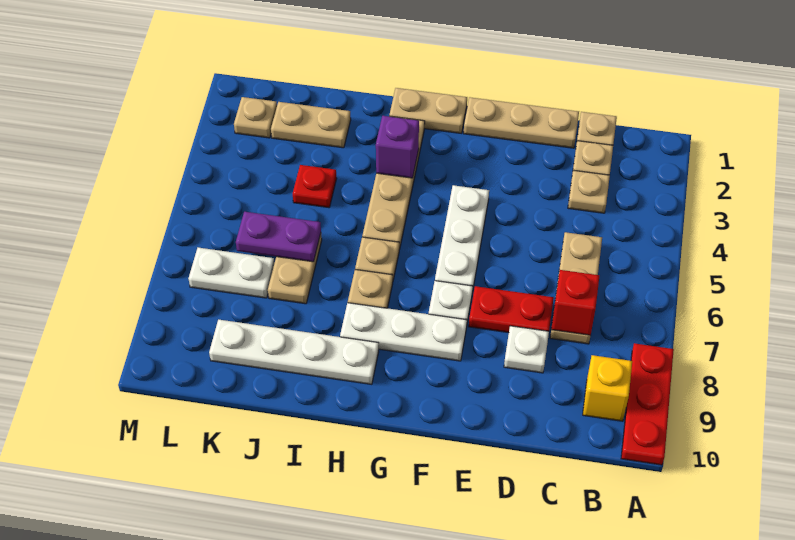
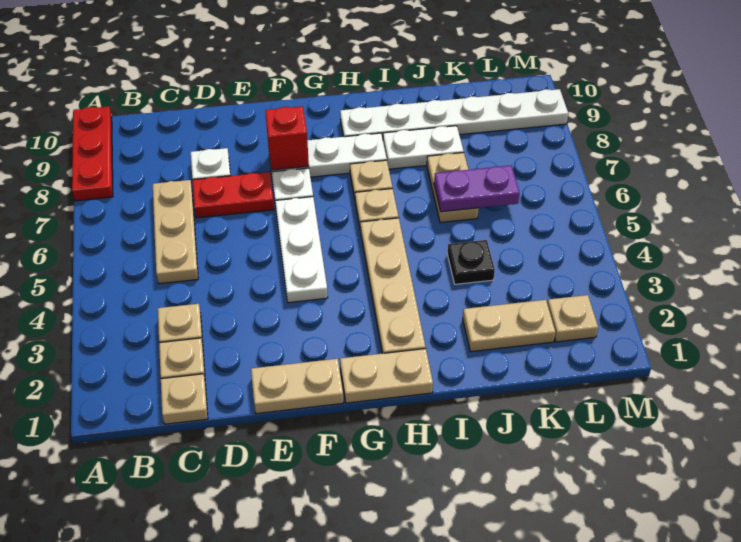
yellow brick B9 level 1 -> none
red brick C7 level 2 -> red brick F8 level 2
tan plate D1:F1 level 1 -> tan plate E1:F1 level 1
purple brick H3 level 2 -> none
white plate H9:K9 level 1 -> white plate H9:M9 level 1
red plate J4 level 1 -> black plate J4 level 1
white plate K7:L7 level 1 -> white plate I8:J8 level 1

